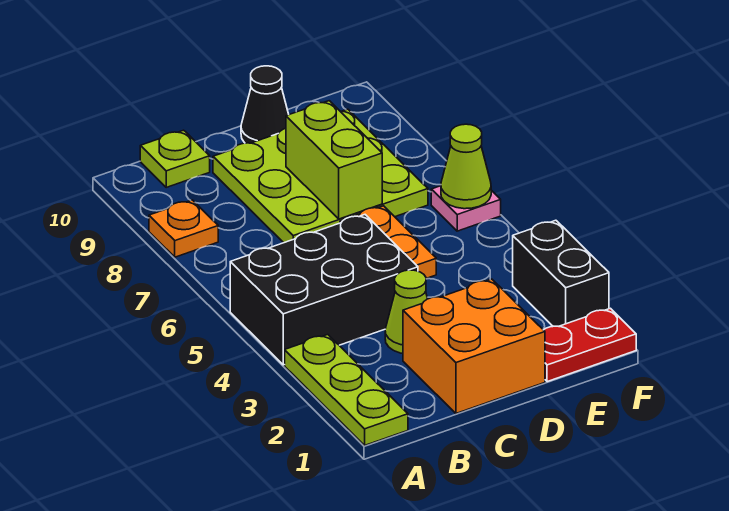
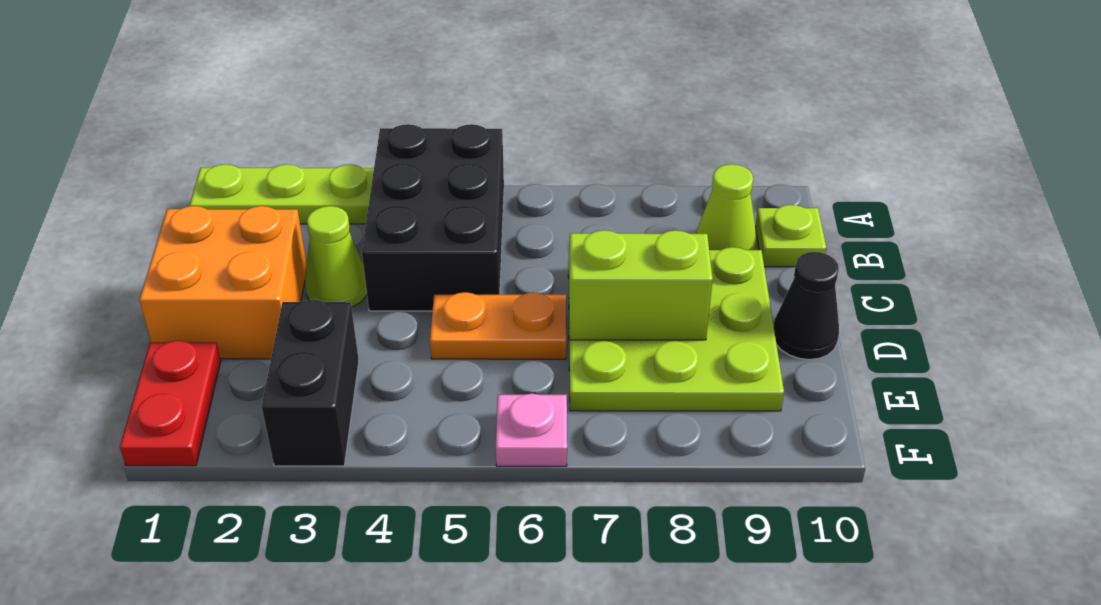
orange plate A8 level 1 -> none
black brick F2:F3 level 1 -> black brick E3:F3 level 1
lime cone F6 level 2 -> lime cone B9 level 1

